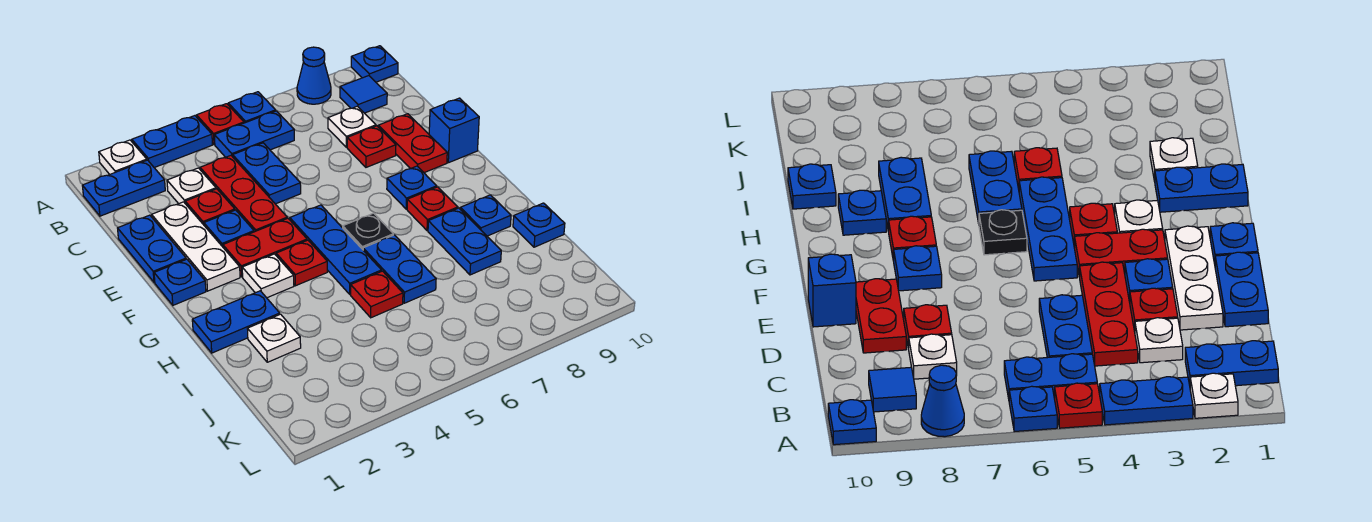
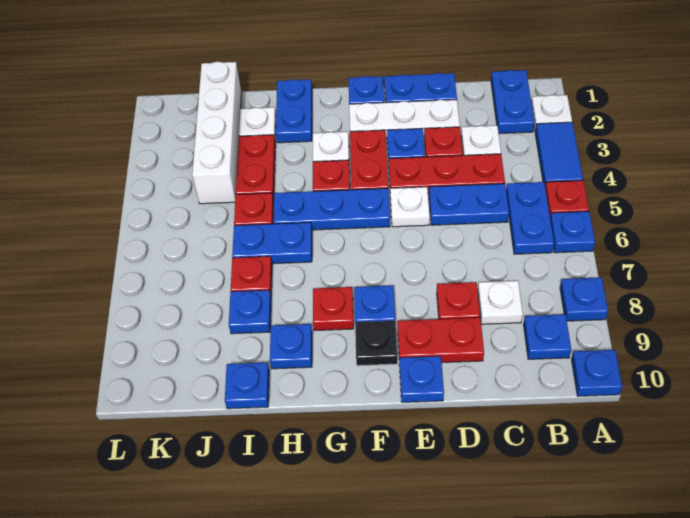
blue plate A3:A4 level 1 -> blue tile A3:A4 level 1
blue cone A8 level 1 -> blue plate A8 level 1
blue tile B9 level 1 -> blue plate B9 level 1
none -> white plate E5 level 1
blue brick E10 level 1 -> blue plate E10 level 1
black plate G6 level 1 -> black plate F9 level 1
blue plate H8:I8 level 1 -> blue plate I8 level 1
none -> red plate I3:I4 level 1
none -> red plate I7 level 1
none -> white brick J1:J4 level 1

